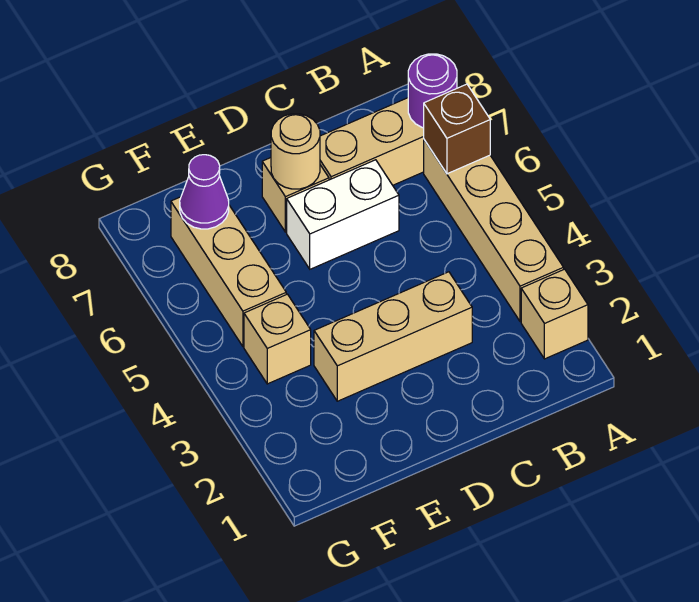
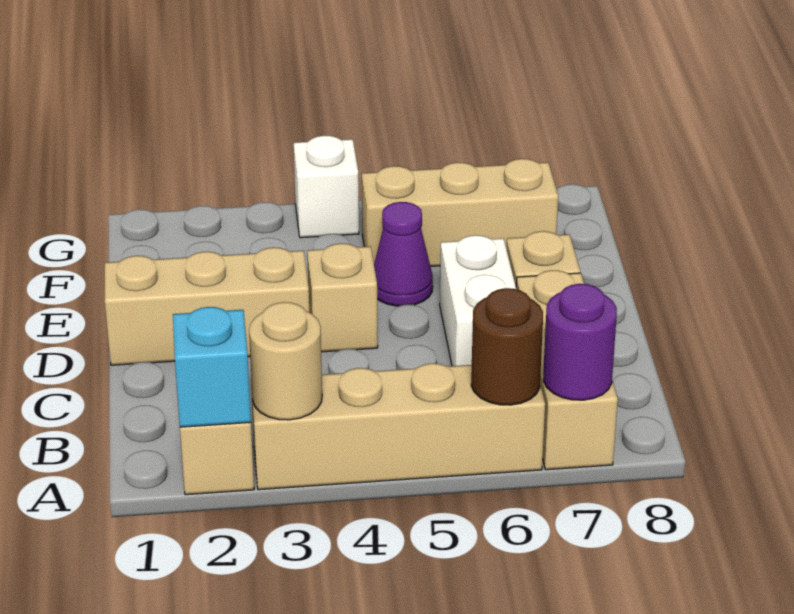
none -> cyan brick A2 level 2
brown brick A6 level 2 -> brown round brick A6 level 2
tan brick C3:E3 level 1 -> tan brick D1:D3 level 1
tan round brick D7 level 2 -> tan round brick A3 level 2
tan brick F4 level 1 -> tan brick D4 level 1
purple cone F7 level 2 -> purple cone E5 level 1
none -> white brick G4 level 1

